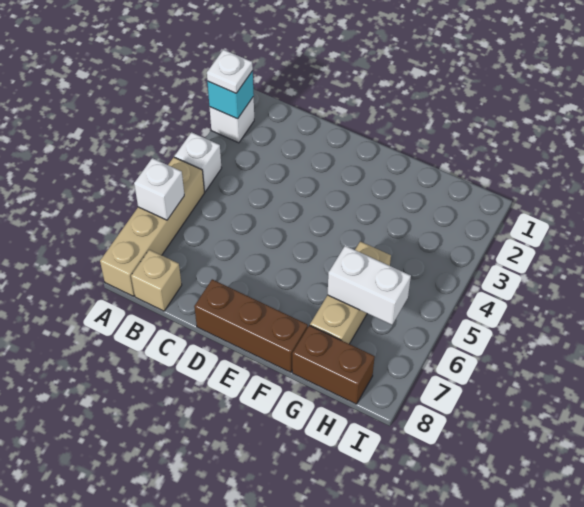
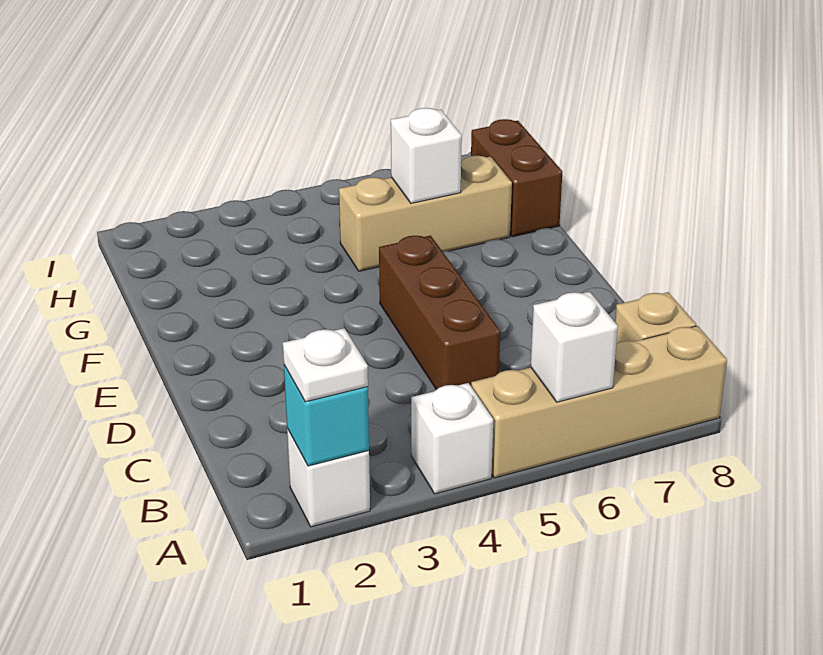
brown brick D8:F8 level 1 -> brown brick C5:E5 level 1
white brick G6:H6 level 2 -> white brick G6 level 2

